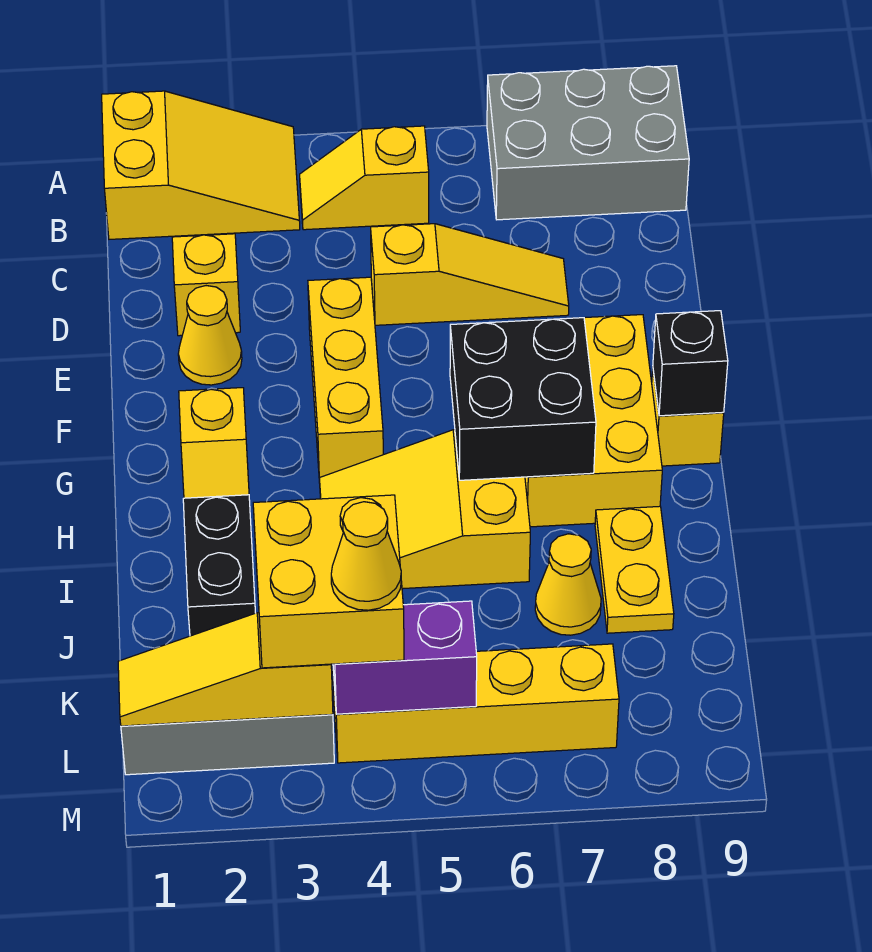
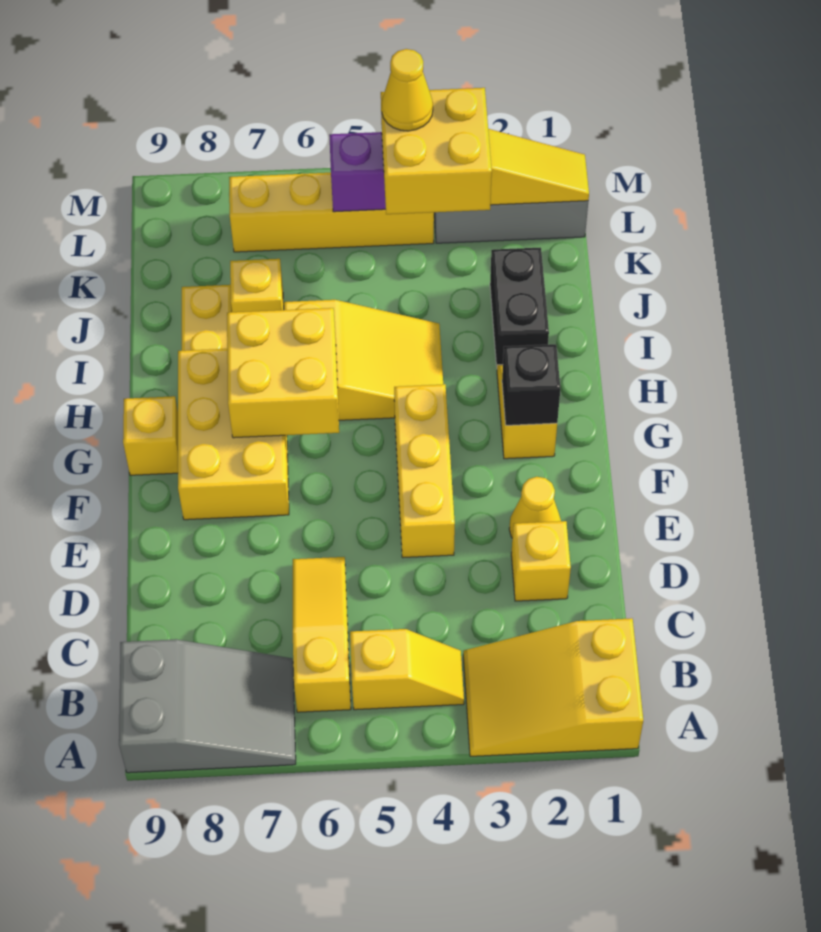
grey brick A7:B9 level 1 -> grey slope A7:B9 level 1 top 9
yellow slope D5:D7 level 1 top 5 -> yellow slope B6:D6 level 1 top B
black brick G6:H7 level 2 -> yellow brick G6:H7 level 2
black brick G9 level 2 -> black brick G2 level 2
yellow cone J7 level 1 -> yellow brick J7 level 1

